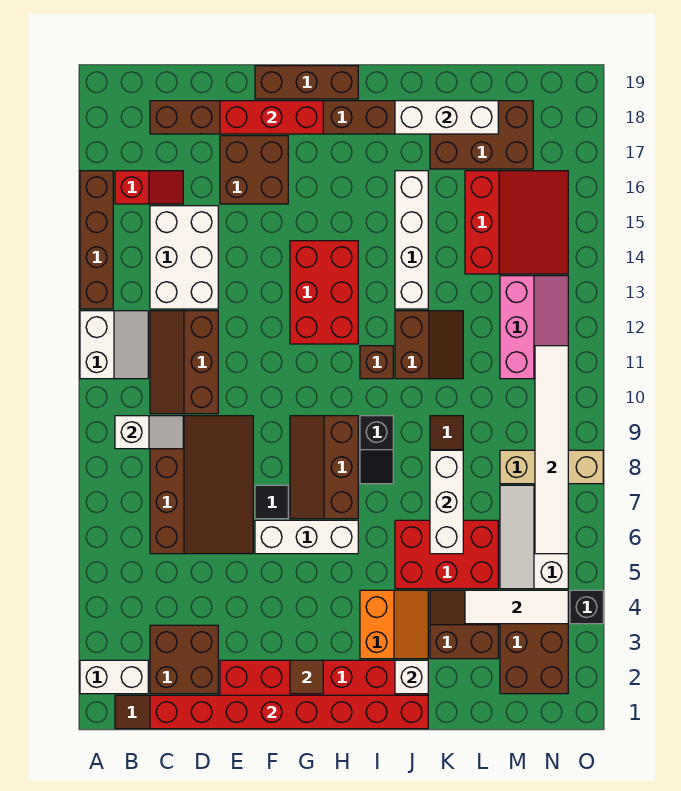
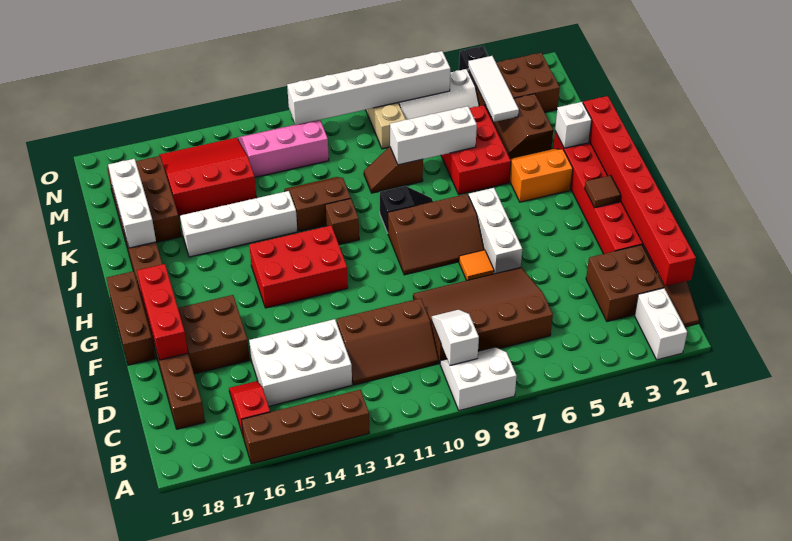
white slope A11:B12 level 1 top A -> white slope A8:B9 level 1 top A
black tile F7 level 1 -> orange tile F7 level 1
white tile N6:N11 level 2 -> white brick N6:N11 level 2

